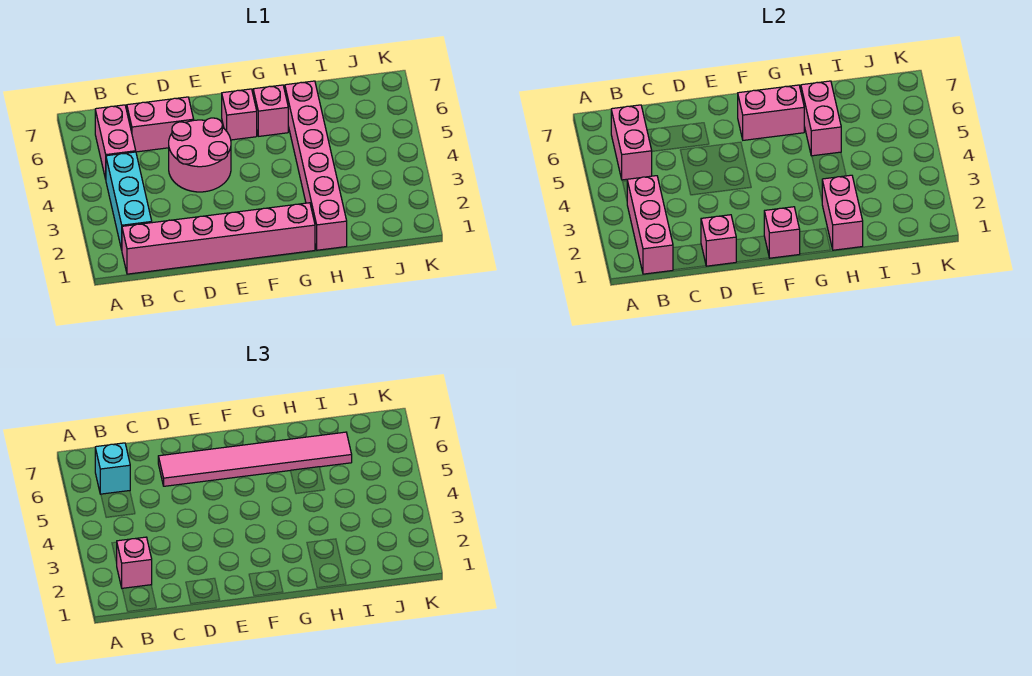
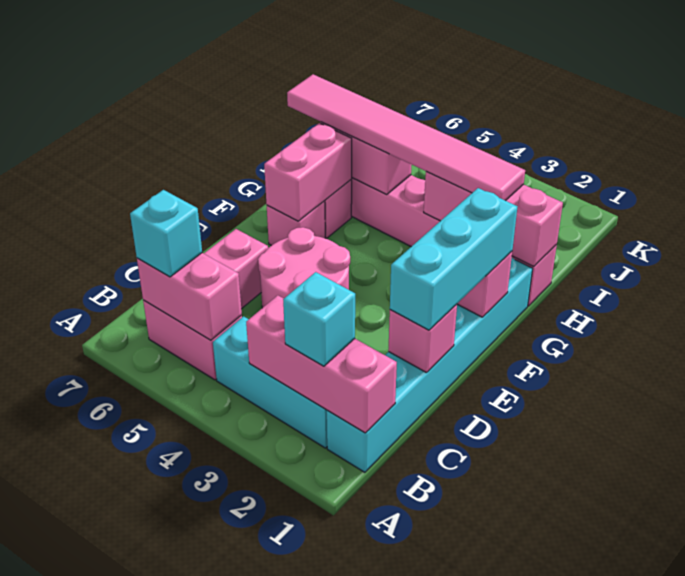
pink brick B1:G1 level 1 -> cyan brick B1:G1 level 1
pink brick B2 level 3 -> cyan brick B2 level 3
none -> cyan brick D1:F1 level 3
pink tile D6:I6 level 3 -> pink tile H2:H7 level 3
pink brick H1:H2 level 2 -> pink brick H1:H3 level 2

